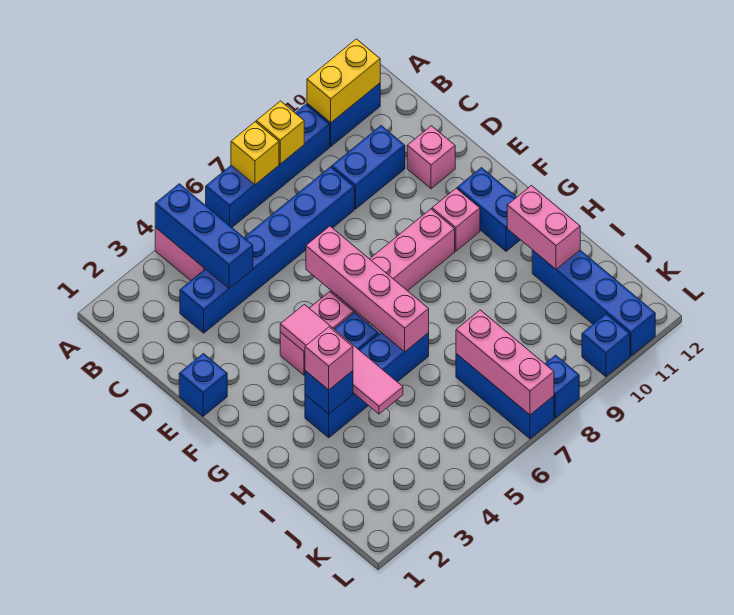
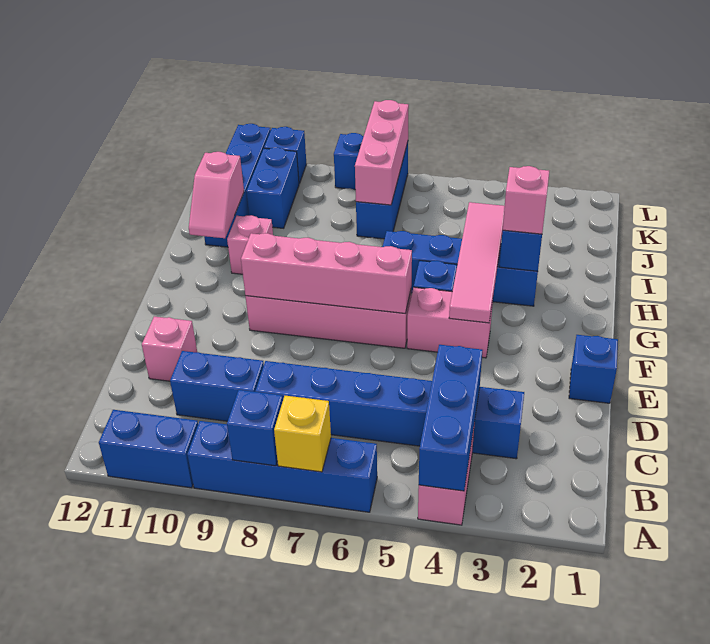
yellow brick A8 level 2 -> blue brick A8 level 2
yellow brick A10:A11 level 2 -> none
pink brick E6:H6 level 2 -> pink brick F6:F9 level 2
pink brick F10 level 1 -> pink brick H10 level 1
blue brick F11:G11 level 1 -> blue brick J10:K10 level 1
pink brick H11:I11 level 2 -> pink slope H11:I11 level 2 top I

